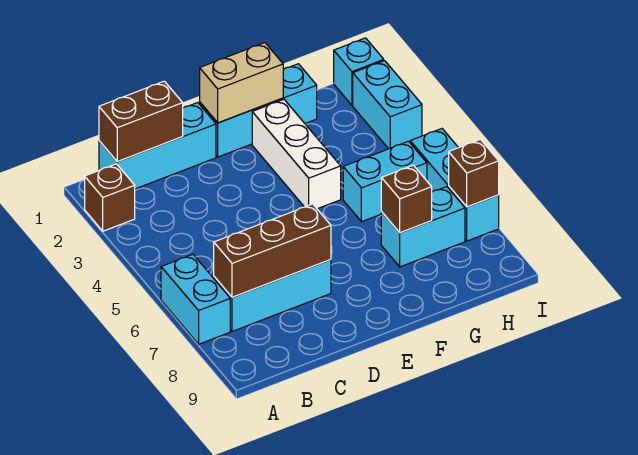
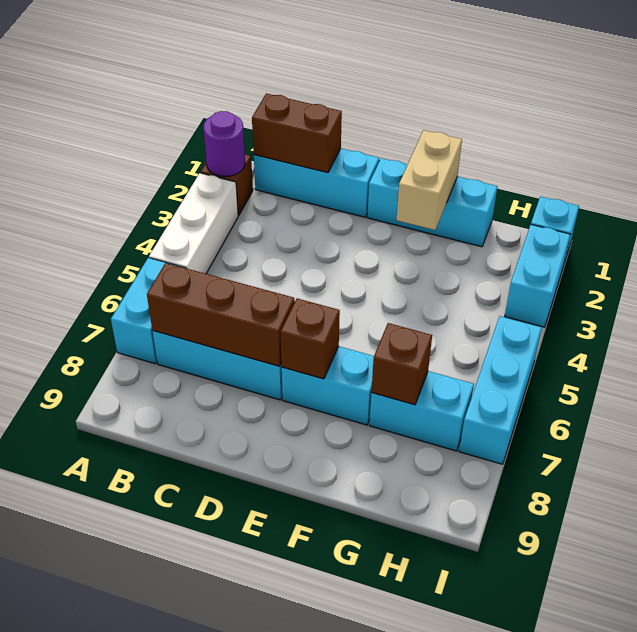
none -> purple round brick A2 level 2
tan brick E1:F1 level 2 -> tan brick F1:F2 level 2
white brick F2:F4 level 1 -> white brick A3:A5 level 1
cyan brick G5:H5 level 1 -> cyan brick E7:F7 level 1
brown brick I7 level 2 -> brown brick E7 level 2

